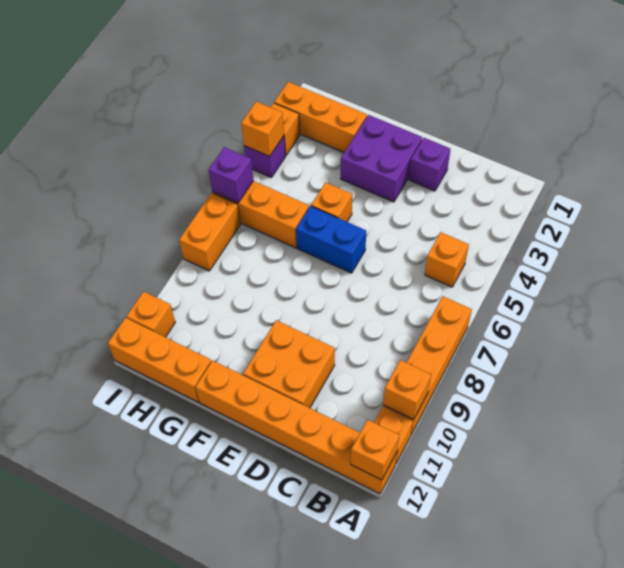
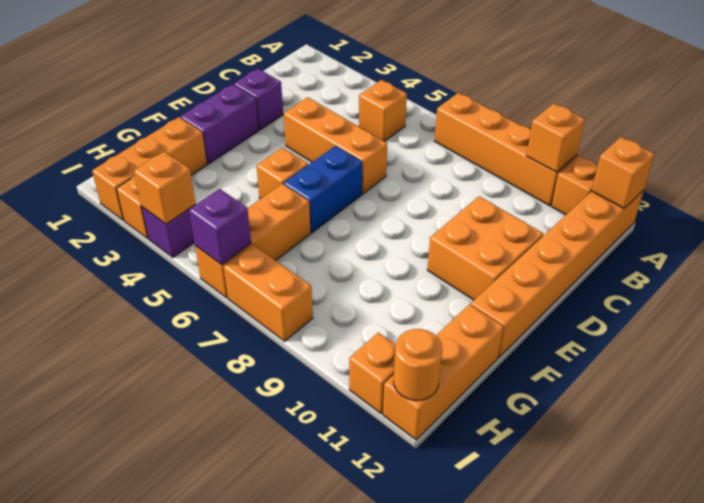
none -> orange brick D4:D6 level 1
purple brick E2:F3 level 1 -> purple brick E2:F2 level 1
none -> orange round brick I12 level 2

